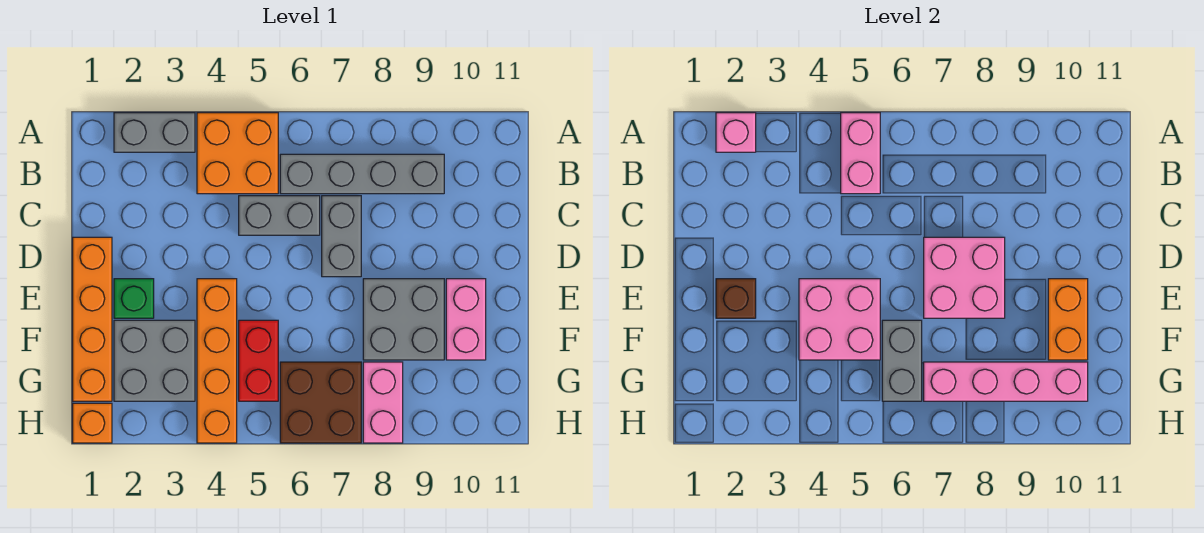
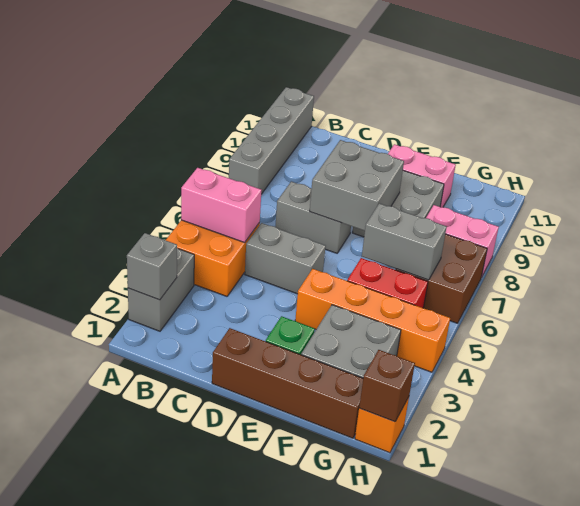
pink brick A2 level 2 -> grey brick A2 level 2
grey brick B6:B9 level 1 -> grey brick A8:A11 level 1
grey brick C5:C6 level 1 -> grey brick C5:D5 level 1
orange brick D1:G1 level 1 -> brown brick D1:G1 level 1
pink brick D7:E8 level 2 -> grey brick D7:E8 level 2
brown brick E2 level 2 -> brown brick H1 level 2
pink brick E4:F5 level 2 -> none
orange brick E10:F10 level 2 -> none
pink brick G7:G10 level 2 -> none

